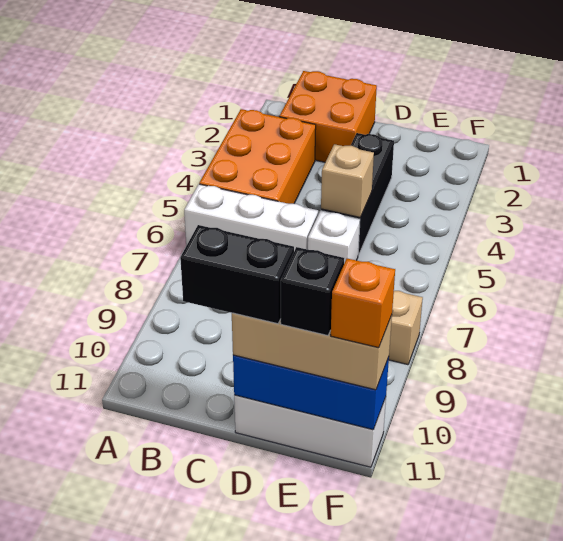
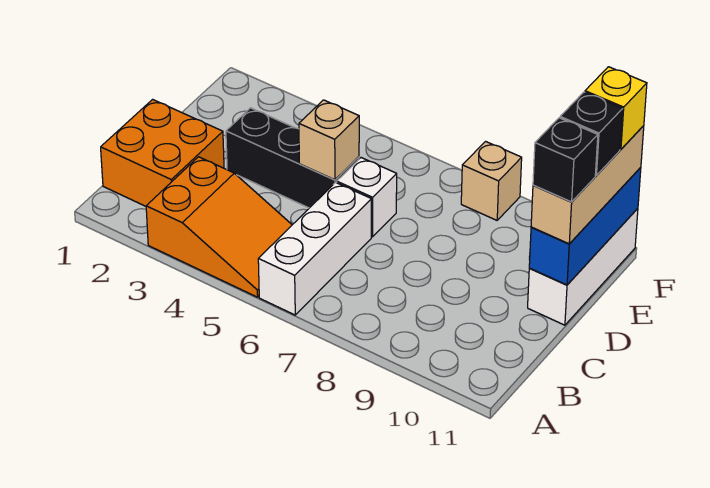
orange brick A3:B5 level 1 -> orange slope A3:B5 level 1 top 3
black brick C11:D11 level 4 -> black brick D11 level 4
orange brick F11 level 4 -> yellow brick F11 level 4

